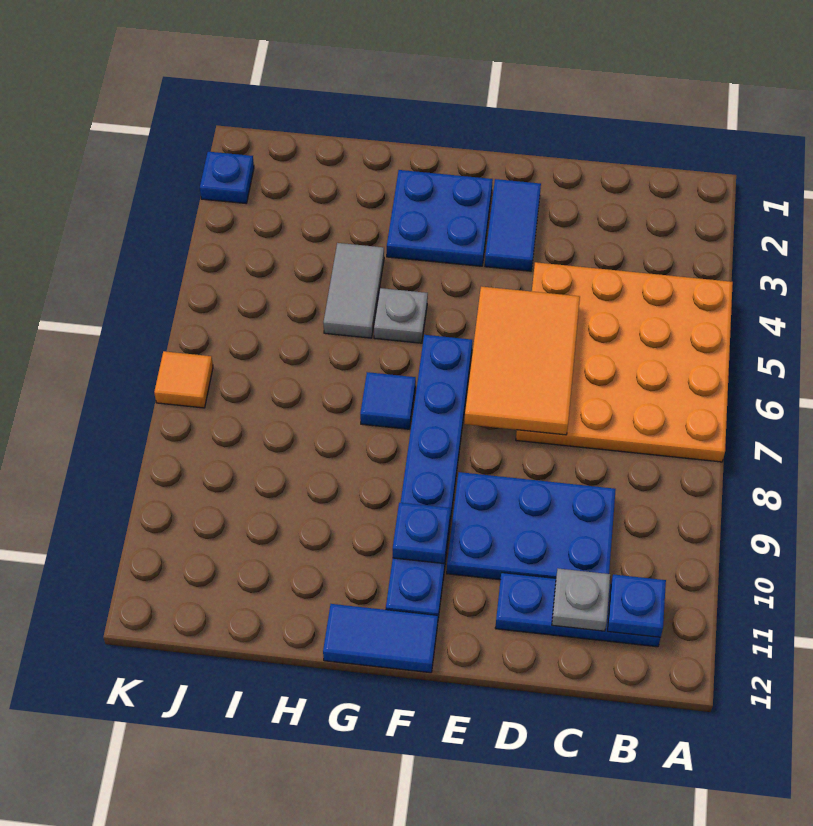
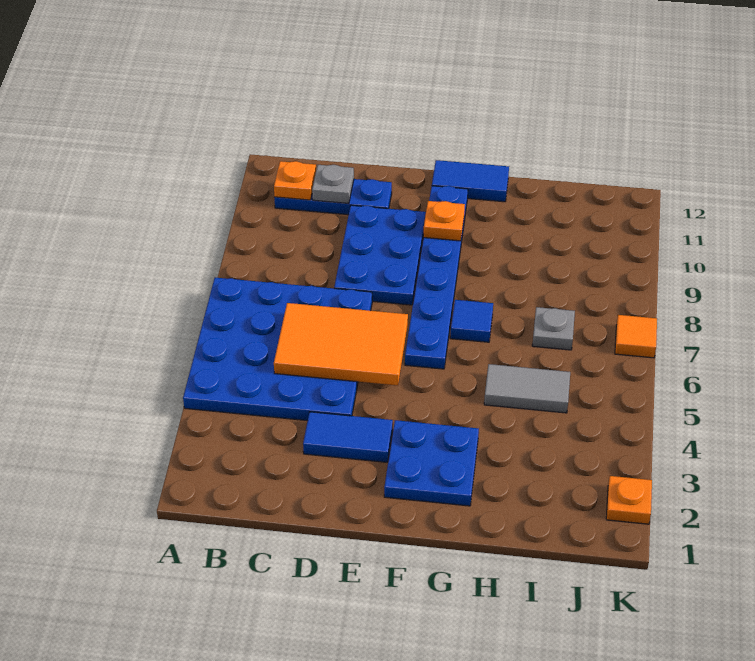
orange plate A4:D7 level 1 -> blue plate A4:D7 level 1
blue plate B11 level 2 -> orange plate B11 level 2
blue plate C9:E10 level 1 -> blue plate D8:E10 level 1
orange tile D5:E7 level 2 -> orange tile C5:E6 level 2
blue tile E2:E3 level 1 -> blue tile D3:E3 level 1
blue plate F10 level 2 -> orange plate F10 level 2
grey plate G5 level 1 -> grey plate I7 level 1
grey tile H4:H5 level 1 -> grey tile H5:I5 level 1
blue plate K2 level 1 -> orange plate K2 level 1

